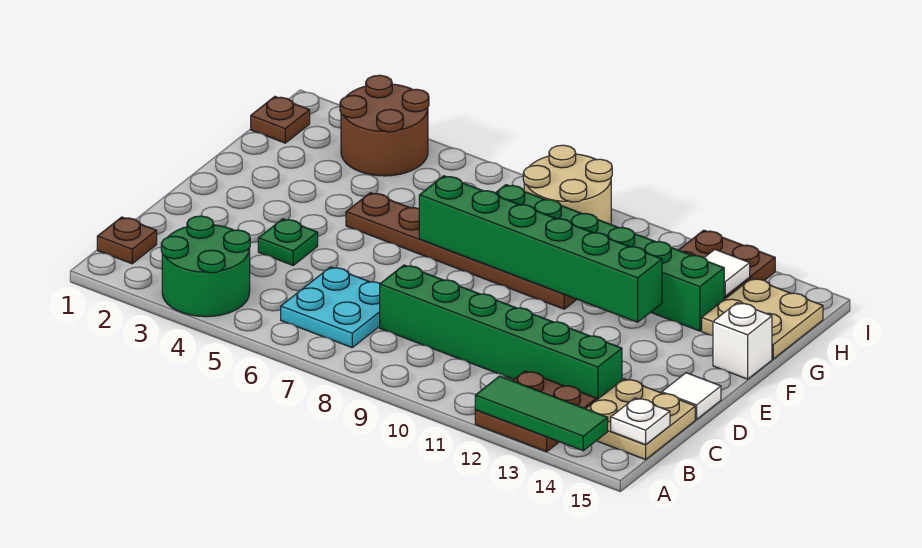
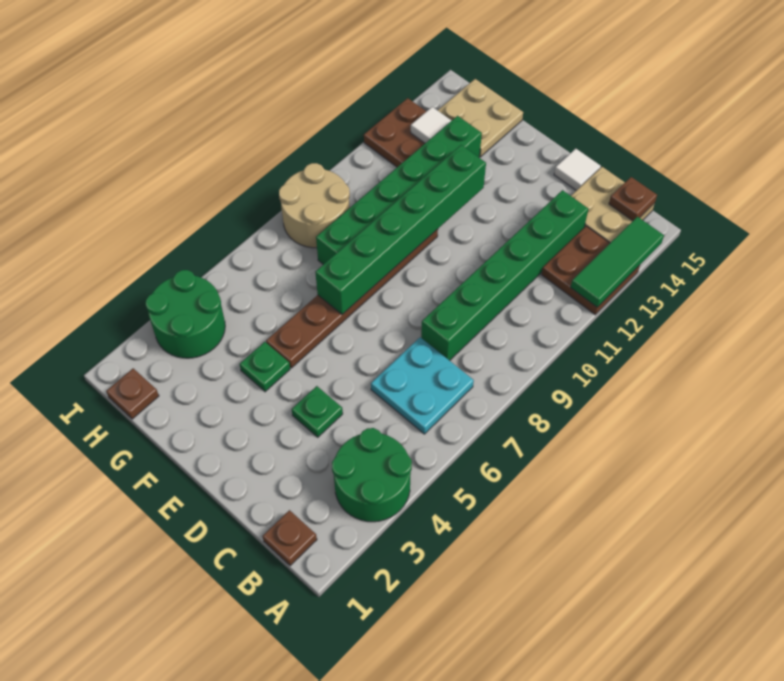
white plate B15 level 2 -> brown plate B15 level 2
none -> green plate F4 level 1
white brick F15 level 1 -> none
brown round brick H3:I4 level 1 -> green round brick H3:I4 level 1

